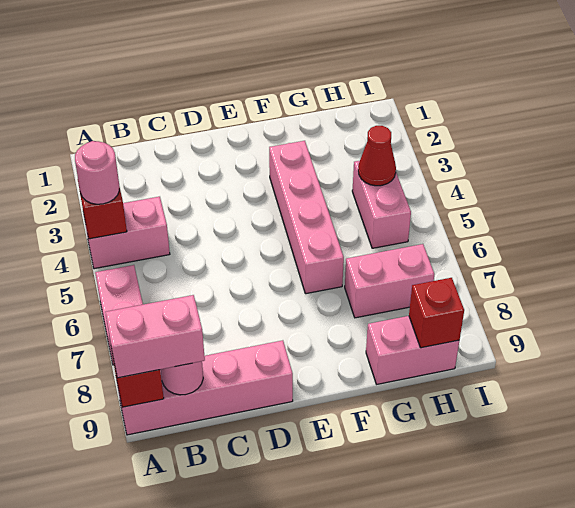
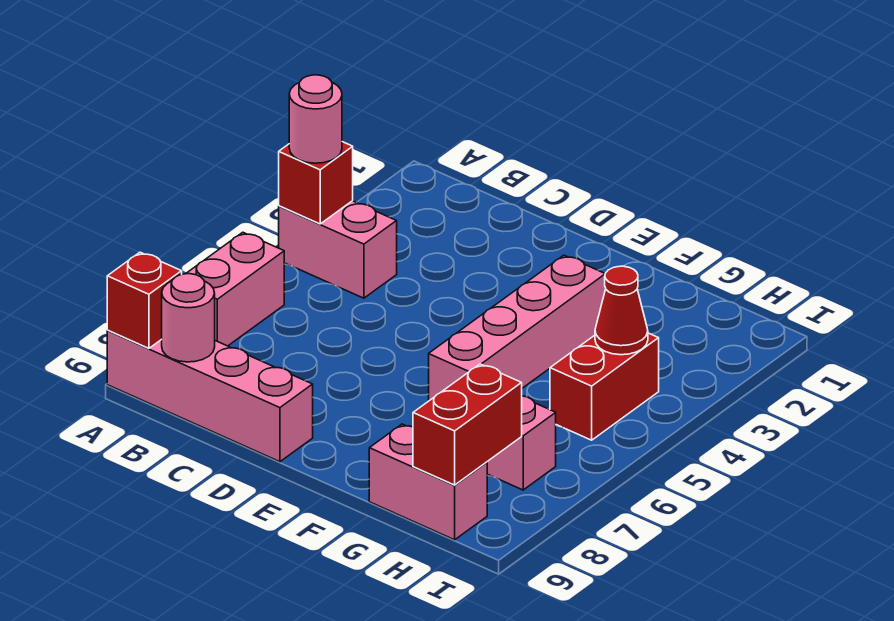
pink brick A9:B9 level 3 -> none
pink brick H4:H5 level 1 -> red brick H4:H5 level 1
red brick H9 level 2 -> red brick H8:H9 level 2

